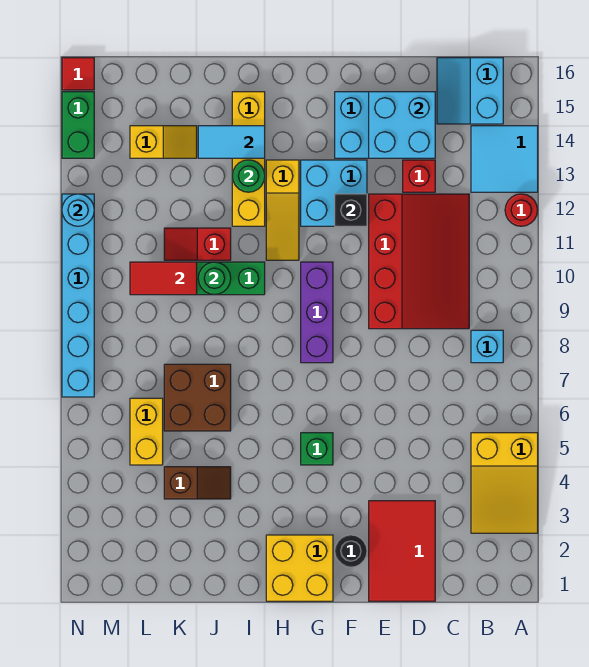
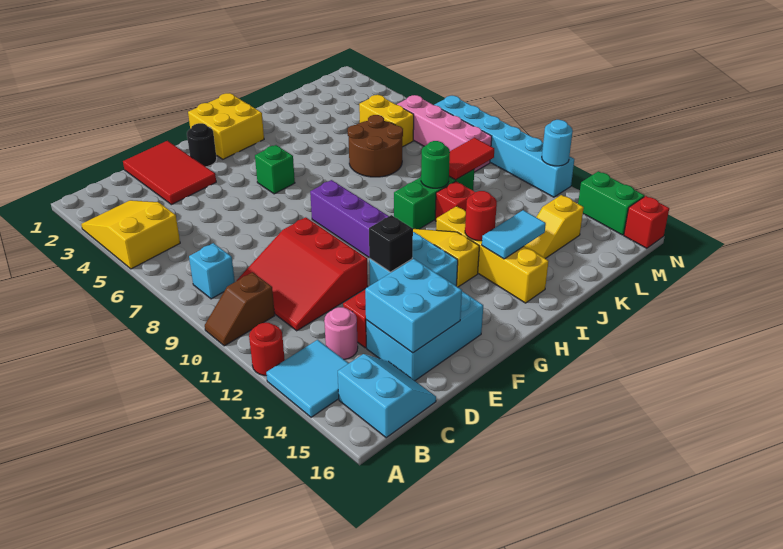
red slope C9:E12 level 1 top E -> red slope C9:E11 level 1 top E
none -> pink round brick C13 level 1
green round brick I13 level 2 -> red round brick I13 level 2
brown slope J4:K4 level 1 top K -> brown slope A10:B10 level 1 top B
brown brick J6:K7 level 1 -> brown round brick J6:K7 level 1
none -> pink brick M6:M9 level 1
red tile N16 level 1 -> red brick N16 level 1

